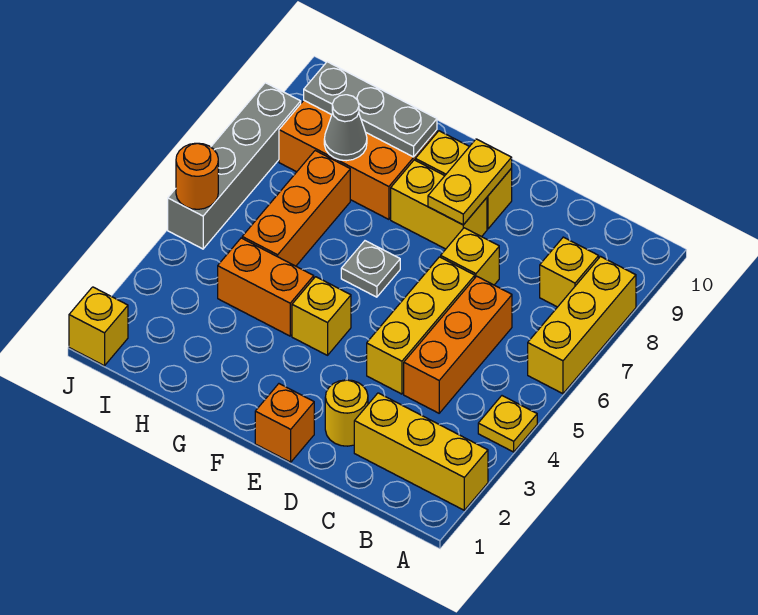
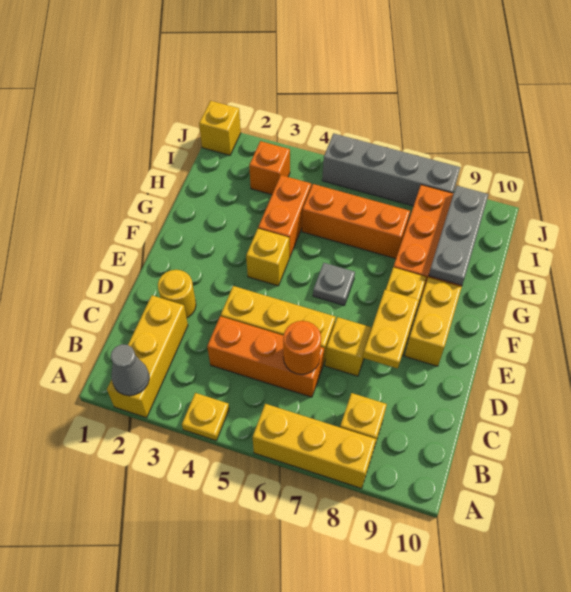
orange brick E1 level 1 -> orange brick I3 level 1
yellow plate E8:E9 level 2 -> yellow plate D8:E8 level 2
grey cone H8 level 2 -> grey cone A2 level 2
orange round brick J5 level 2 -> orange round brick C6 level 2

